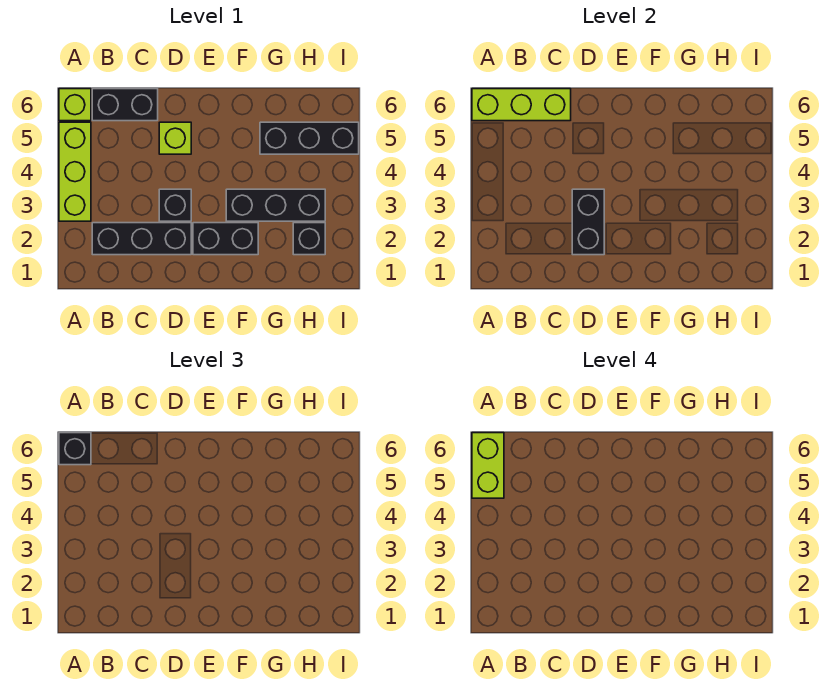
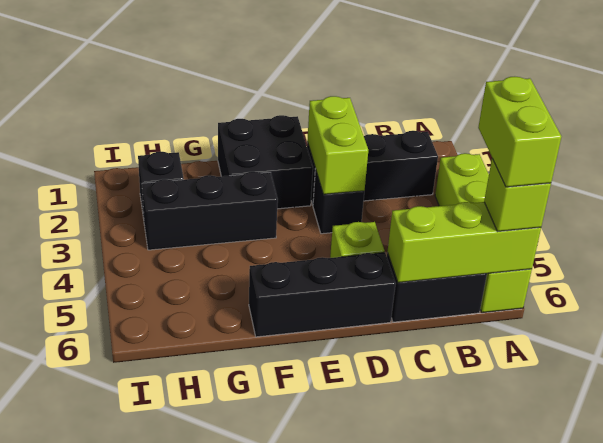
black brick A6 level 3 -> lime brick A6 level 3
black brick D2:D3 level 2 -> lime brick D2:D3 level 2
black brick E2:F2 level 1 -> black brick E1:F2 level 1
black brick G5:I5 level 1 -> black brick D6:F6 level 1

